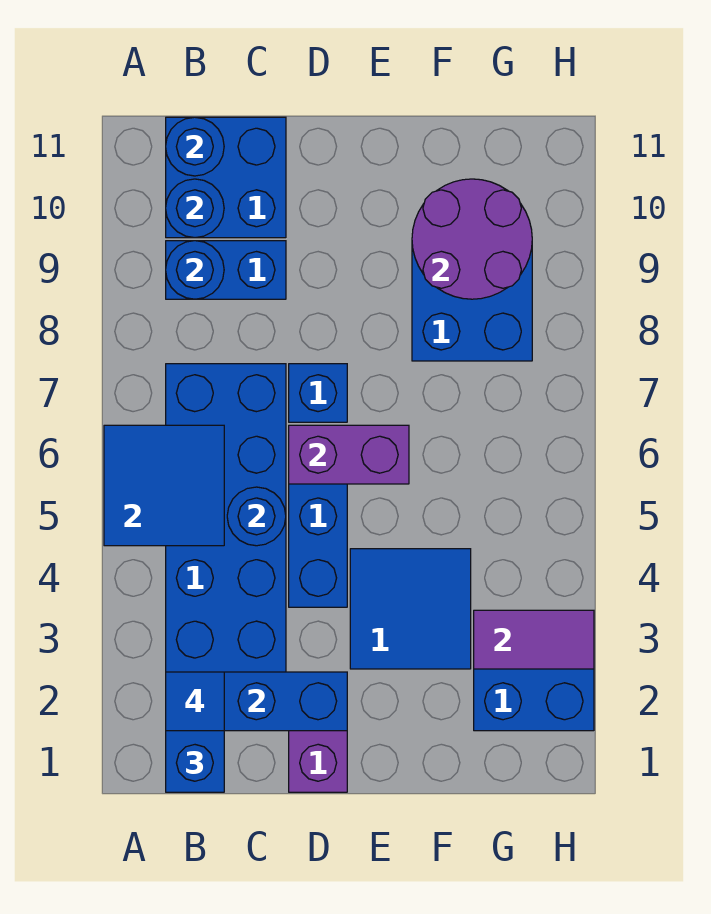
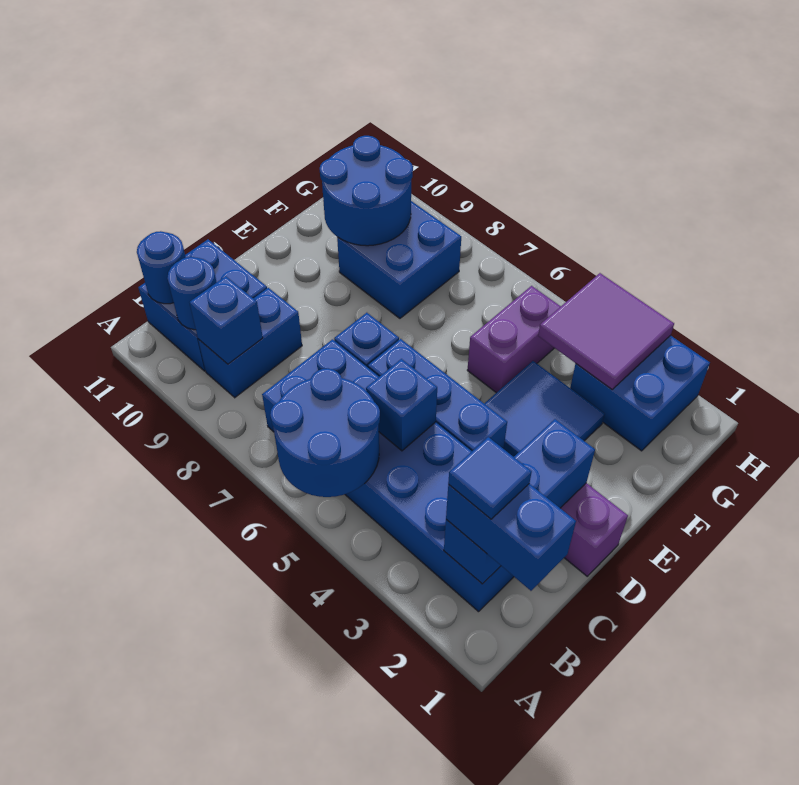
blue tile A5:B6 level 2 -> blue round brick A5:B6 level 2
blue round brick B9 level 2 -> blue brick B9 level 2
blue round brick C5 level 2 -> blue brick C5 level 2
purple brick D6:E6 level 2 -> purple brick F5:G5 level 1
purple round brick F9:G10 level 2 -> blue round brick F9:G10 level 2
purple tile G3:H3 level 2 -> purple tile G3:H4 level 2

